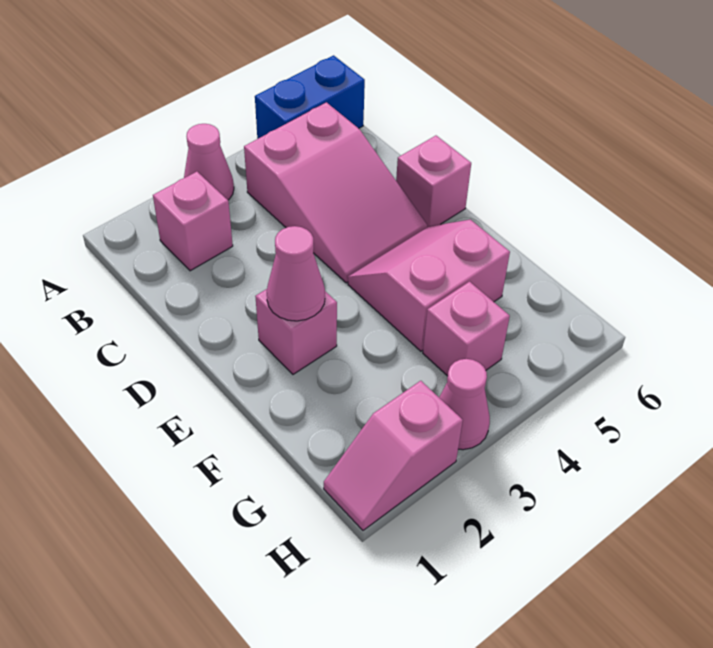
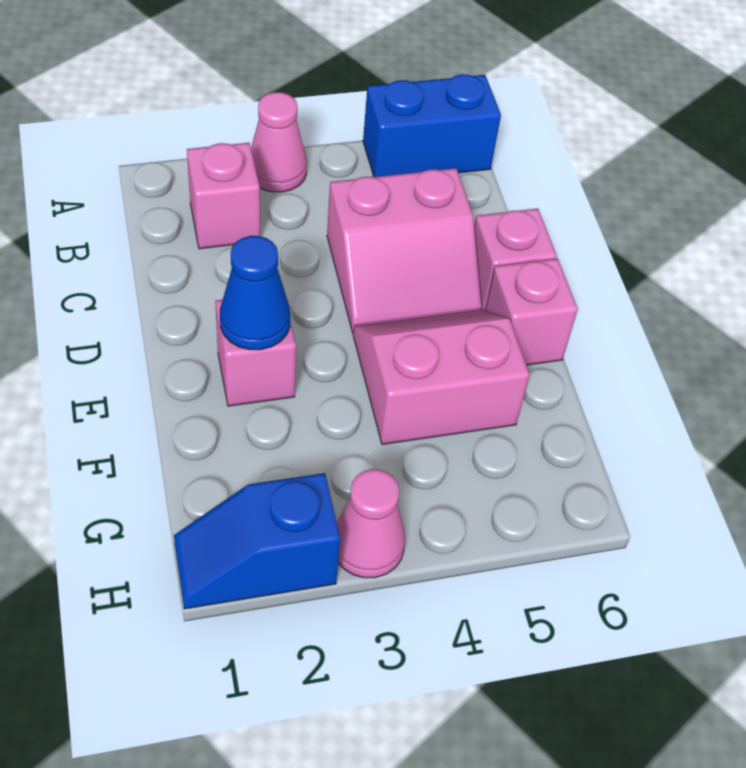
pink slope B4:D5 level 1 top B -> pink slope C4:D5 level 1 top C
pink cone E2 level 2 -> blue cone E2 level 2
pink brick G4 level 1 -> pink brick E6 level 1
pink slope H1:H2 level 1 top 2 -> blue slope H1:H2 level 1 top 2

